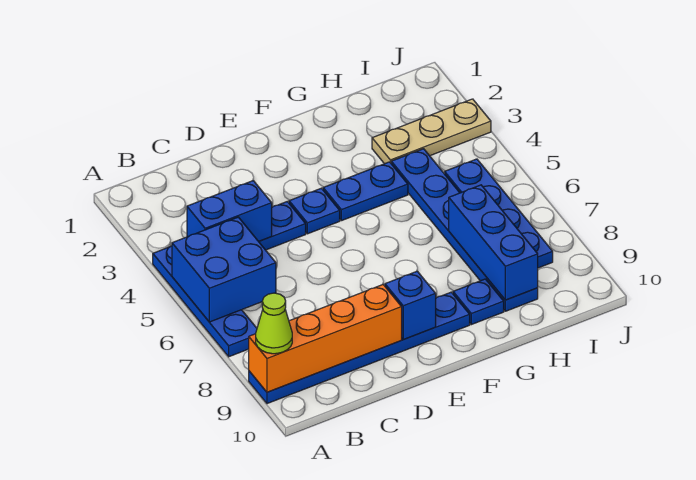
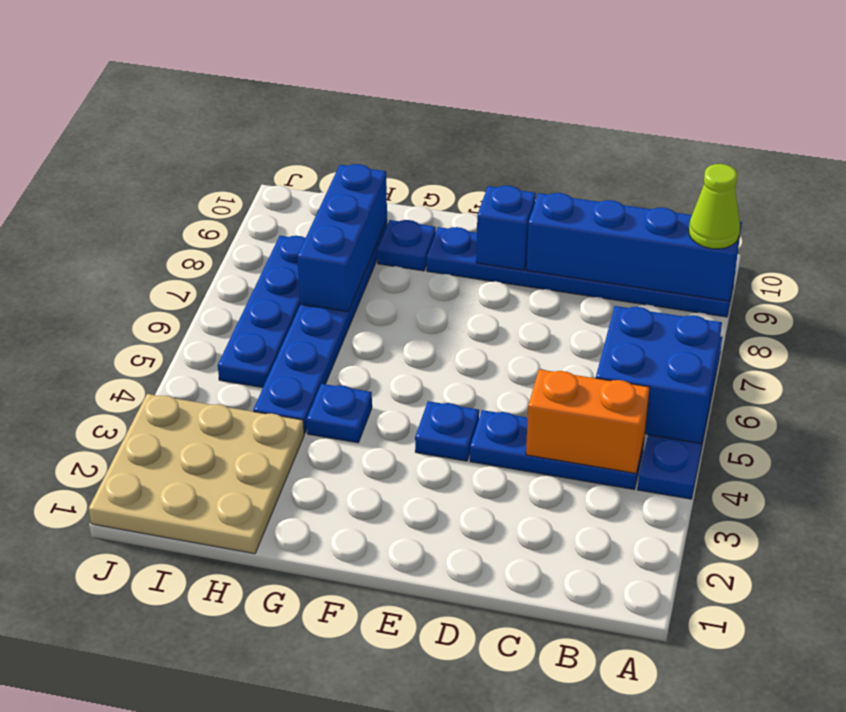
orange brick A9:D9 level 2 -> blue brick A9:D9 level 2
blue brick B4:C4 level 2 -> orange brick B4:C4 level 2
blue plate F4:G4 level 1 -> blue plate G4 level 1
tan plate H3:J3 level 1 -> tan plate H1:J3 level 1

